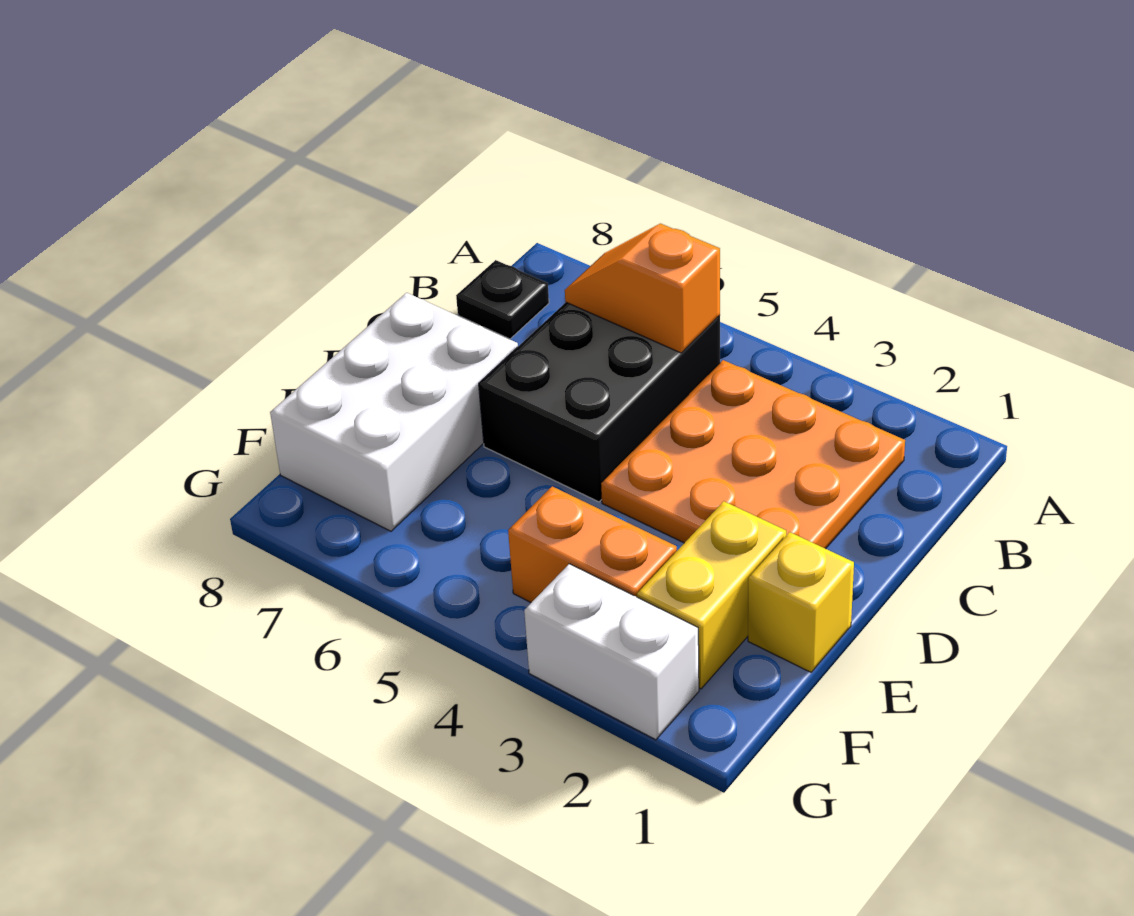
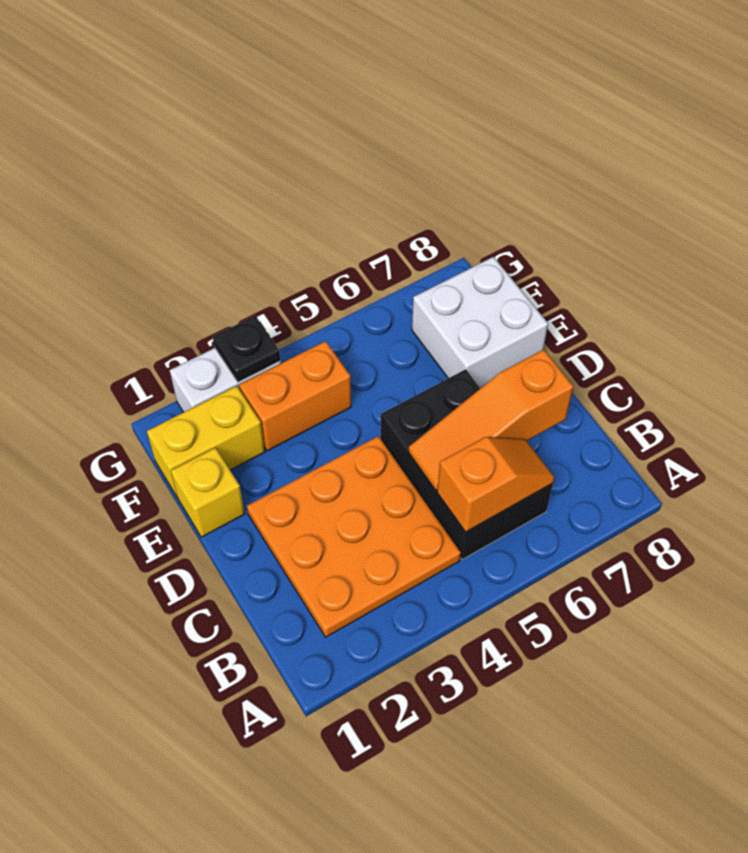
black plate B8 level 1 -> black plate G3 level 2
none -> orange slope C5:C7 level 2 top 7
white brick D7:F8 level 1 -> white brick E7:F8 level 1
yellow brick E2:F2 level 1 -> yellow brick F1:F2 level 1

